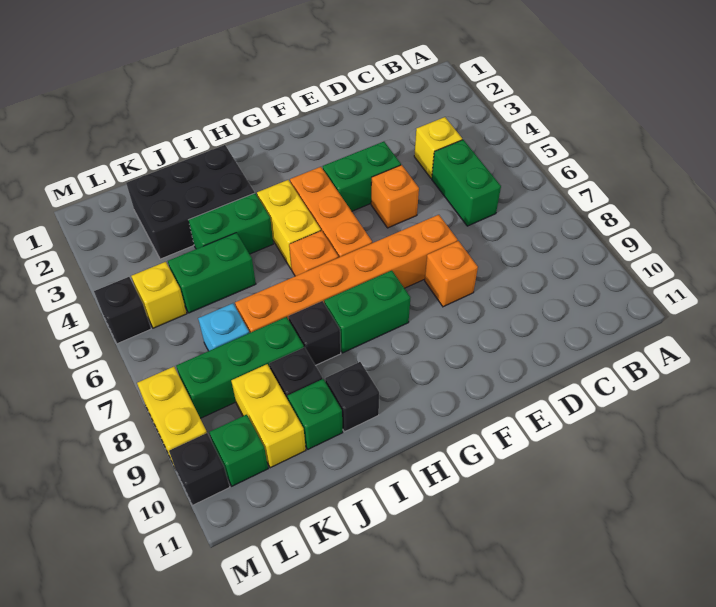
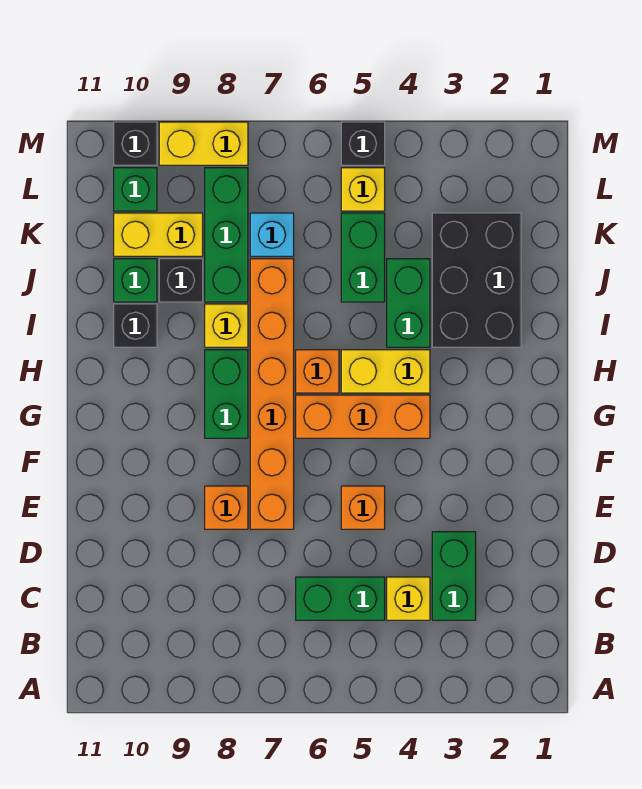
green brick E4:F4 level 1 -> green brick C3:D3 level 1
black brick I8 level 1 -> yellow brick I8 level 1

